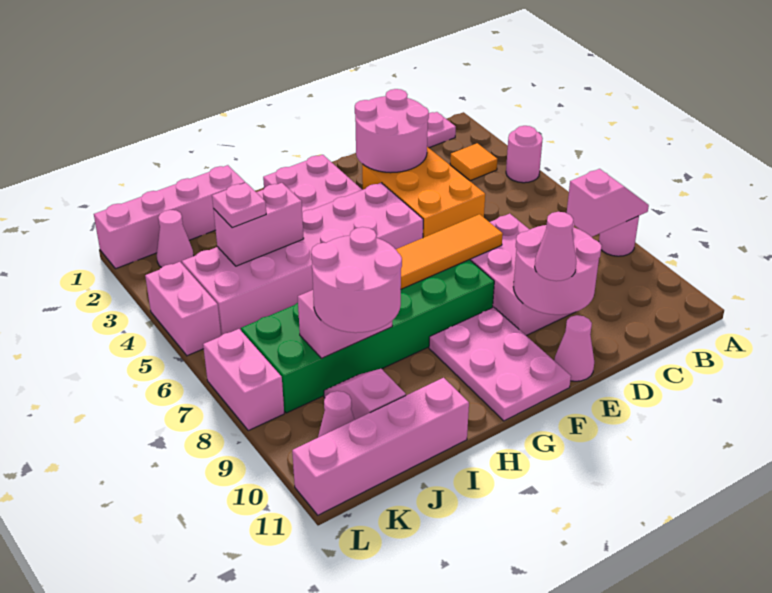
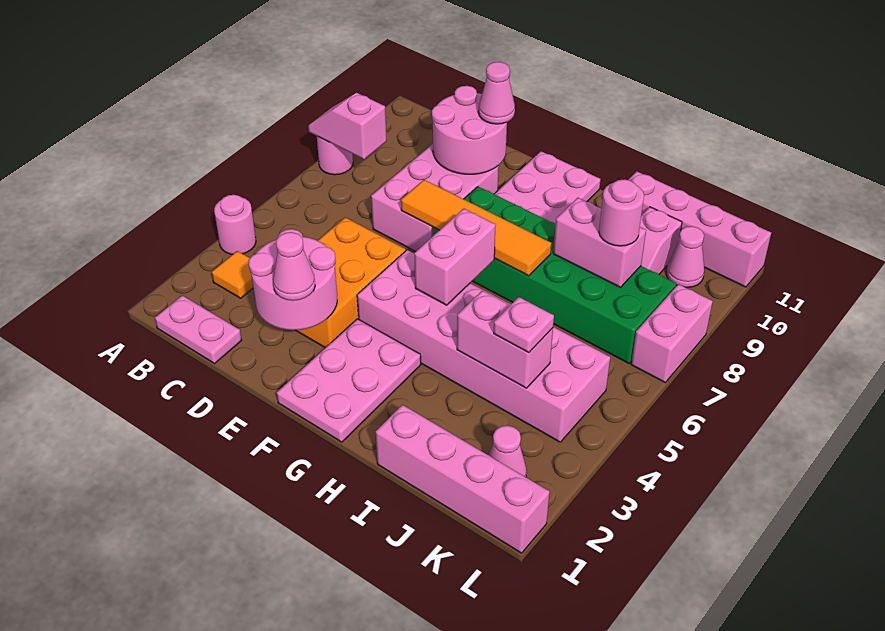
pink cone E11 level 1 -> pink cone E2 level 3
pink round brick I8:J9 level 3 -> pink round brick J8 level 3
pink brick L4:L5 level 1 -> pink brick G5:G6 level 2

